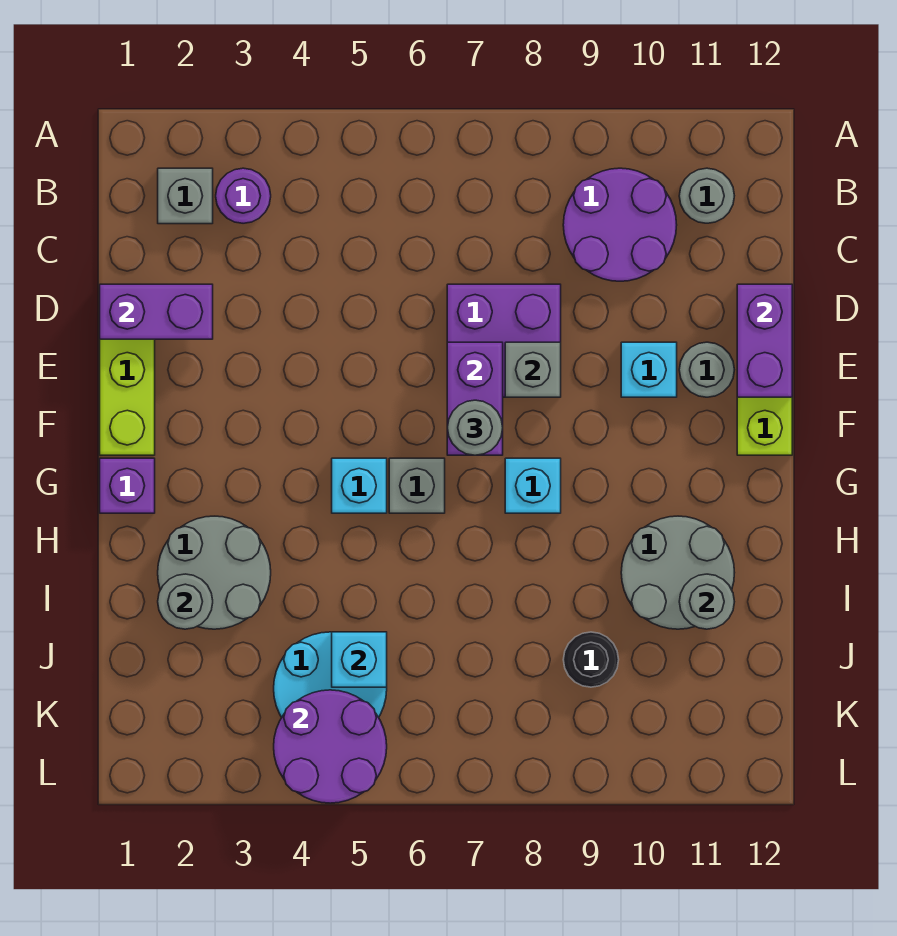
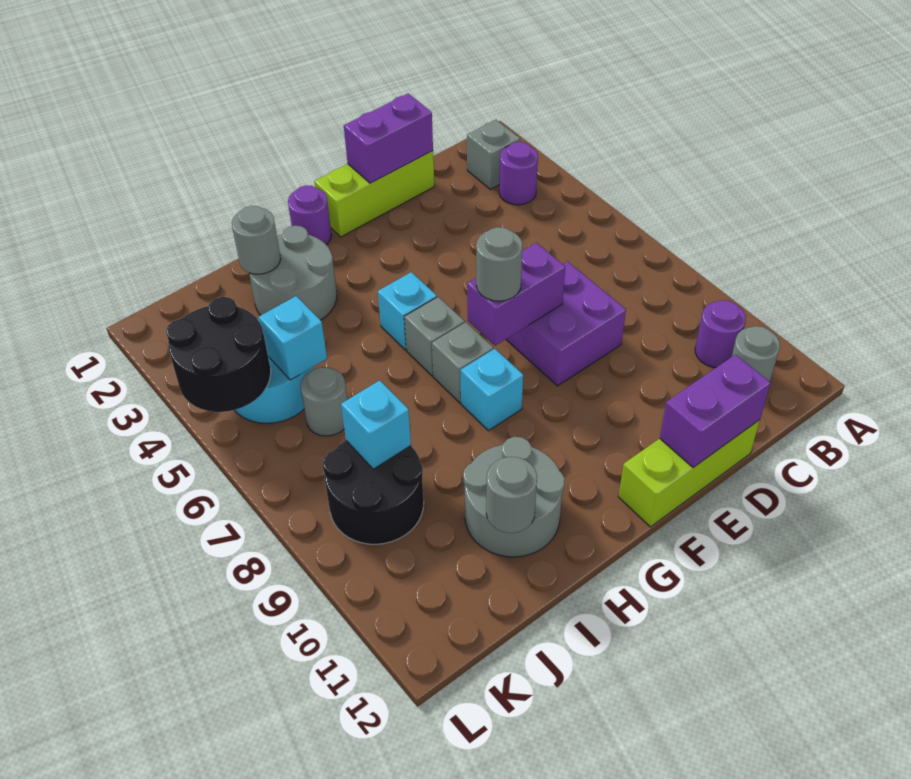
purple round brick B9:C10 level 1 -> purple round brick B10 level 1
purple brick D1:D2 level 2 -> purple brick D1:E1 level 2
grey brick E8 level 2 -> grey brick G7 level 1
cyan brick E10 level 1 -> cyan brick J8 level 2
grey round brick E11 level 1 -> grey round brick J6 level 1
purple brick G1 level 1 -> purple round brick G1 level 1
black round brick J9 level 1 -> black round brick J8:K9 level 1
purple round brick K4:L5 level 2 -> black round brick K4:L5 level 2

